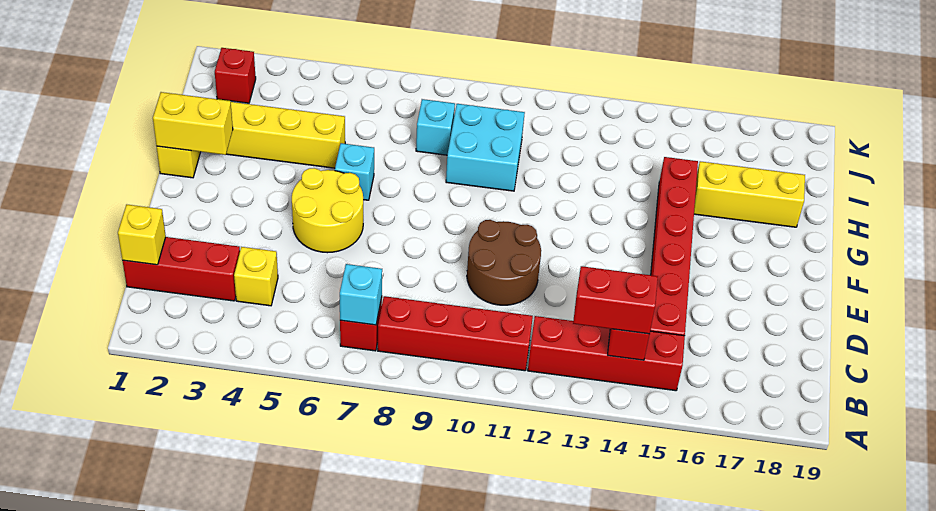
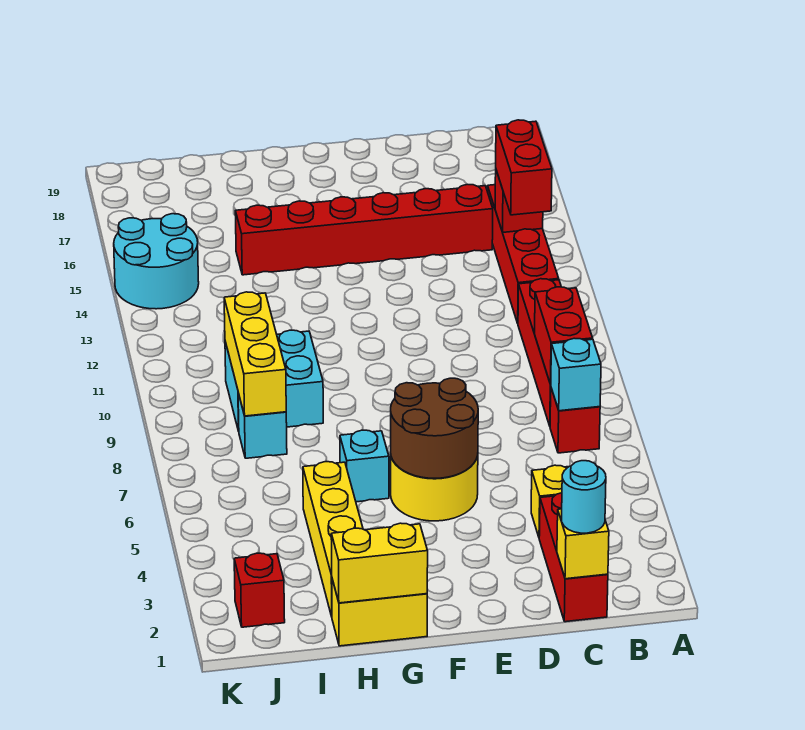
none -> red brick B8:B9 level 2
none -> cyan round brick C1 level 3
brown round brick D10:E11 level 1 -> brown round brick E5:F6 level 2
yellow brick G1:G2 level 2 -> yellow brick G1:H1 level 2
yellow brick H16:H18 level 1 -> yellow brick I8:I10 level 2
none -> cyan round brick J14:K15 level 1

